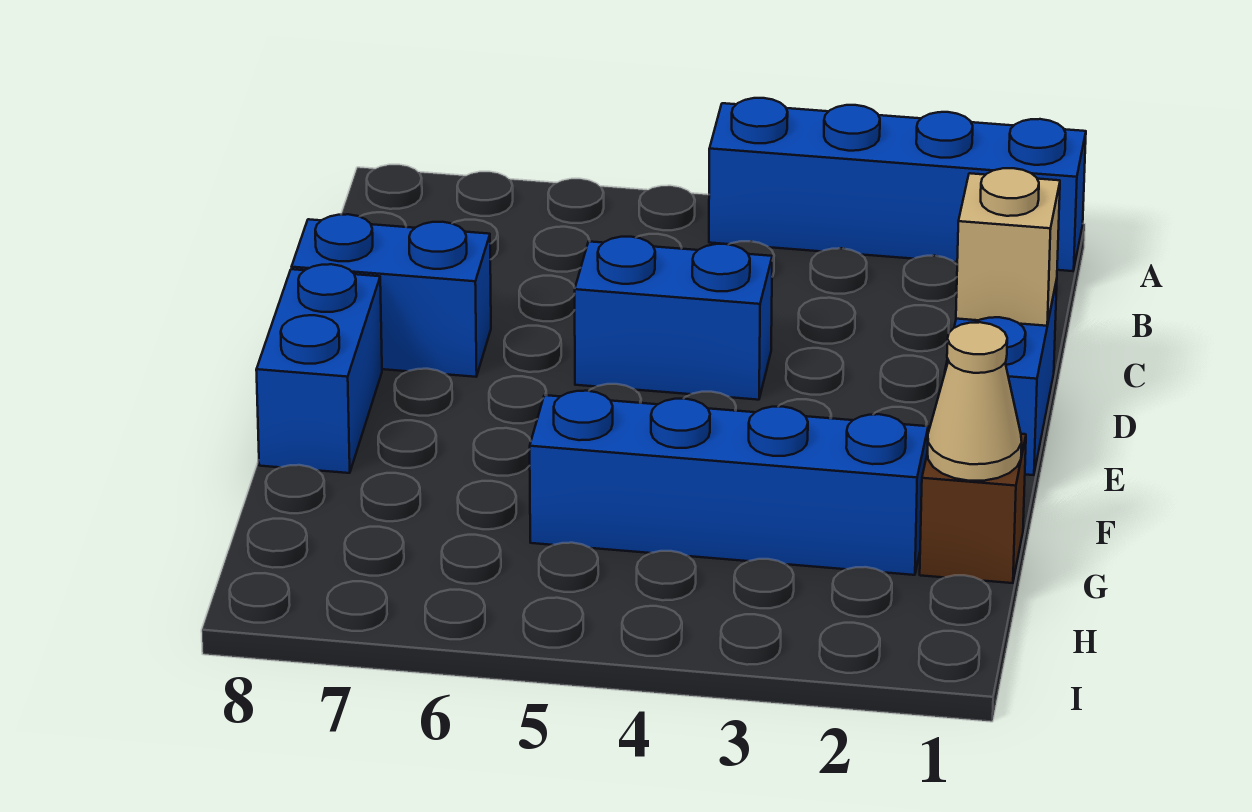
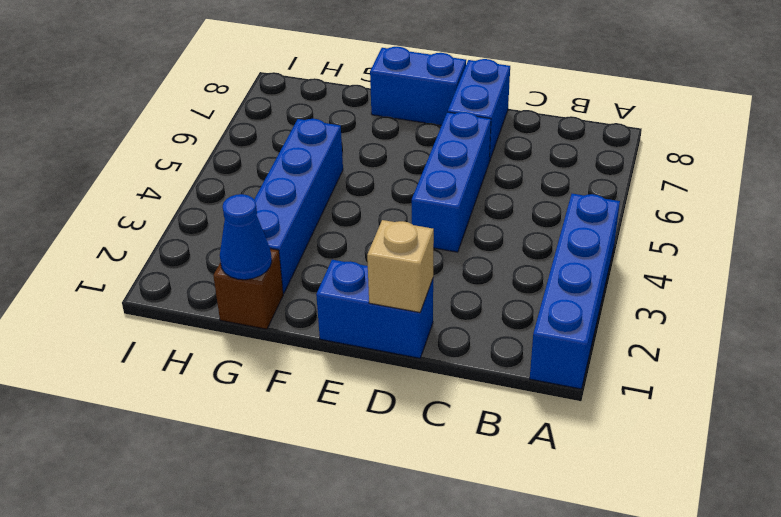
blue brick D4:D5 level 1 -> blue brick D4:D6 level 1
tan cone G1 level 2 -> blue cone G1 level 2

